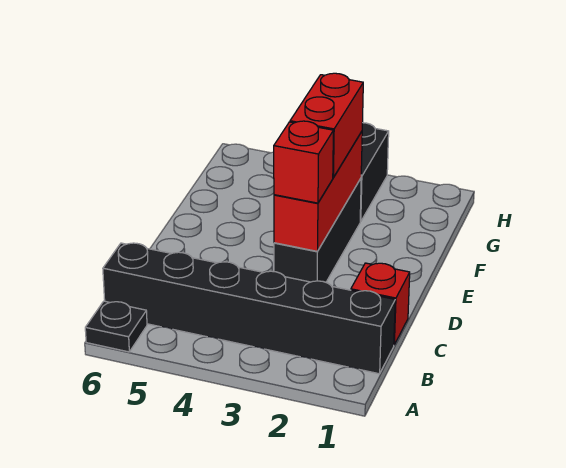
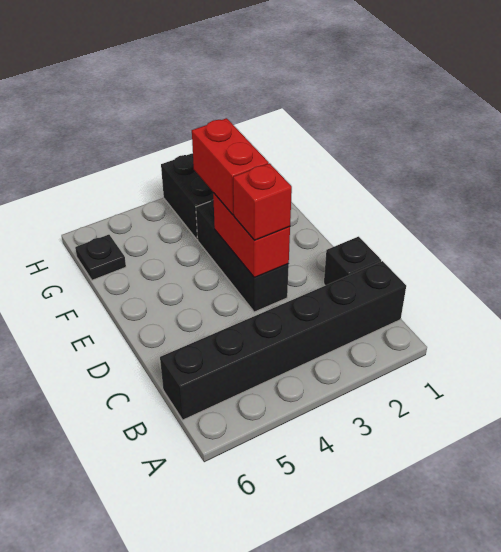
black plate A6 level 1 -> black plate G6 level 1
red brick C1 level 1 -> black brick C1 level 1
red brick D3:F3 level 2 -> red brick D3:E3 level 2

